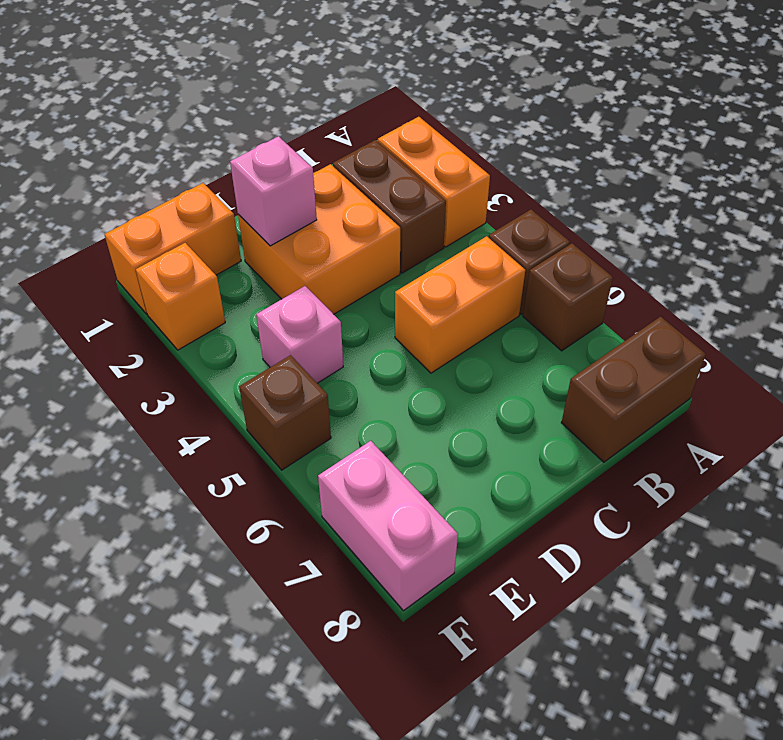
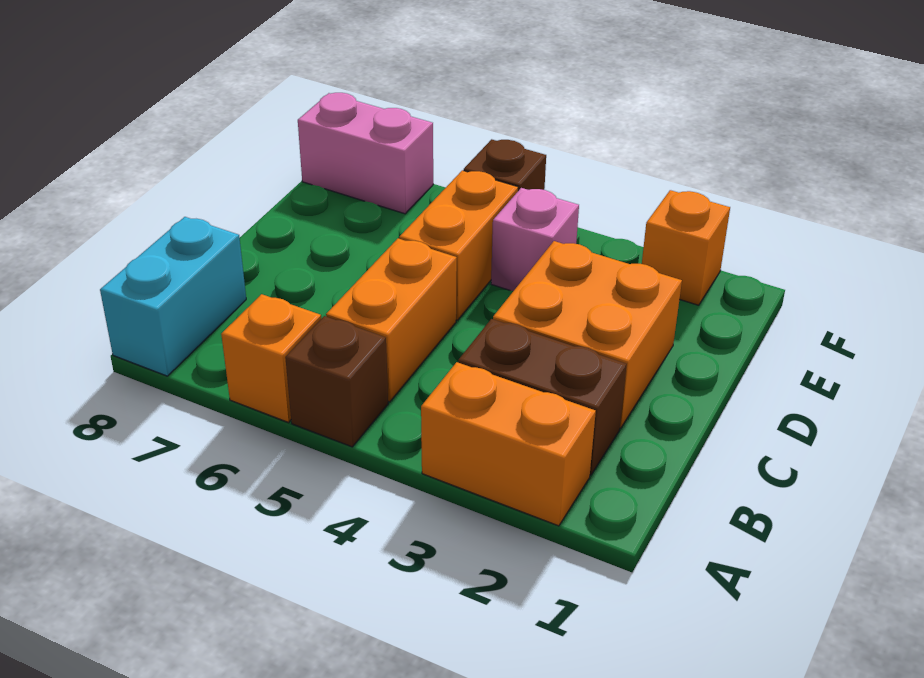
brown brick A6 level 1 -> orange brick A6 level 1
brown brick A8:B8 level 1 -> cyan brick A8:B8 level 1
pink brick D2 level 2 -> none
orange brick E1:F1 level 1 -> orange brick D5:E5 level 1

